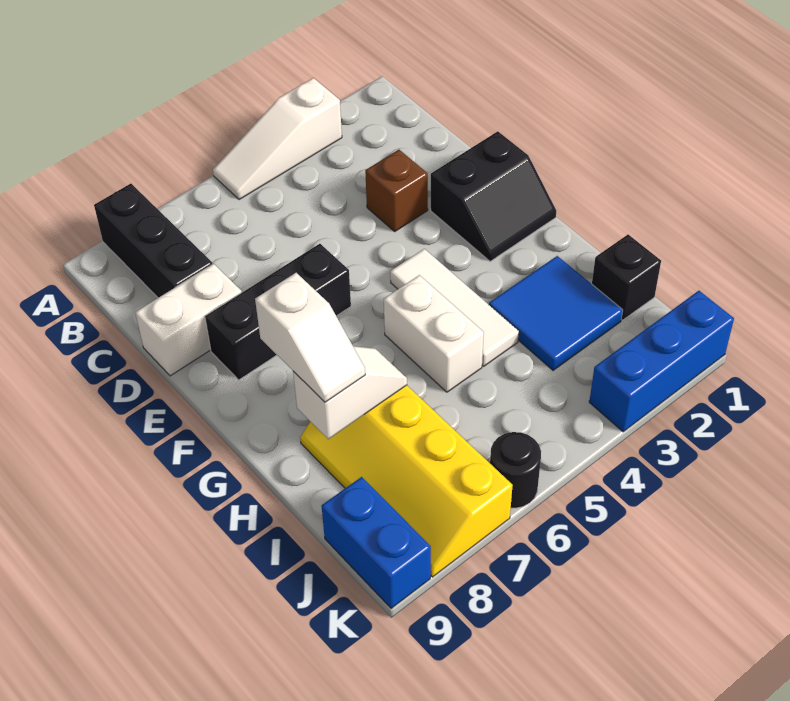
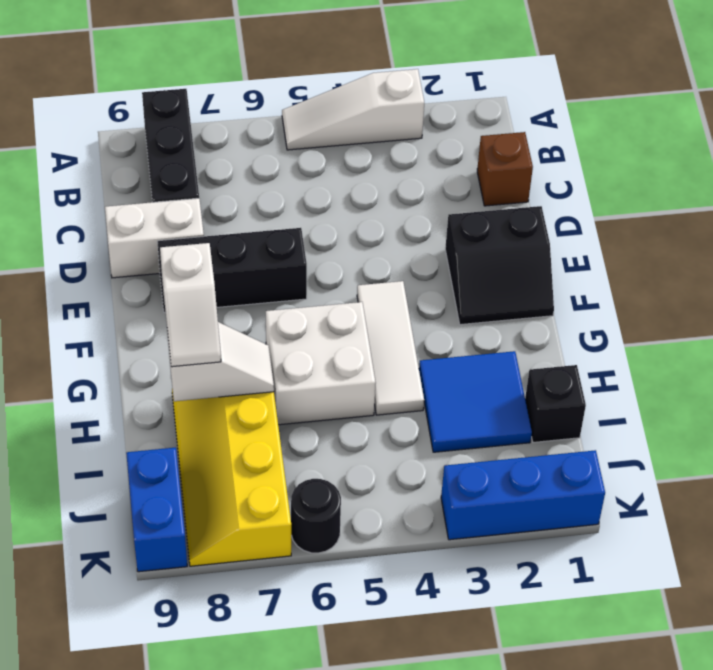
brown brick D3 level 1 -> brown brick C1 level 1
white brick G5:H5 level 1 -> white brick G5:H6 level 1

